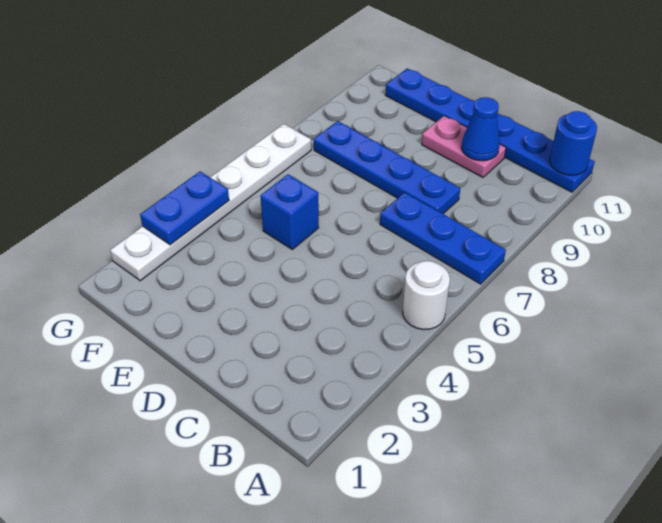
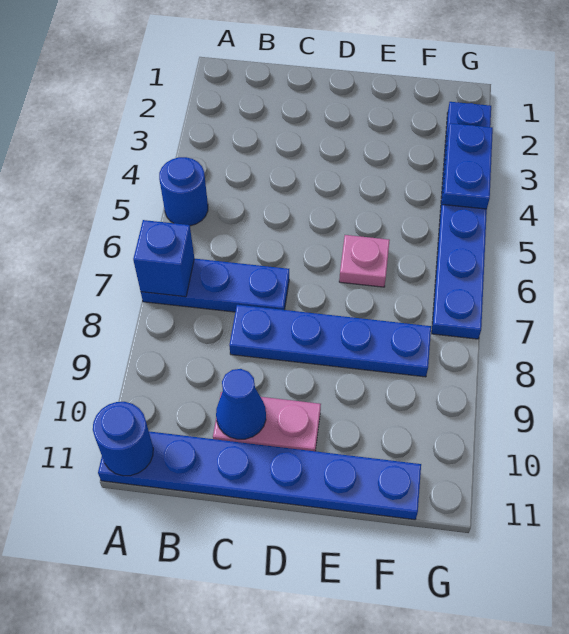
white round brick A5 level 1 -> blue round brick A5 level 1
blue brick E5 level 1 -> blue brick A7 level 2
none -> pink plate E6 level 1
white plate G2:G7 level 1 -> blue plate G2:G7 level 1

